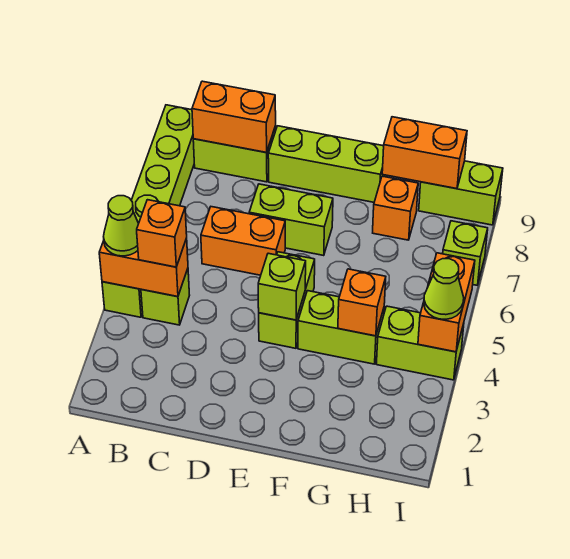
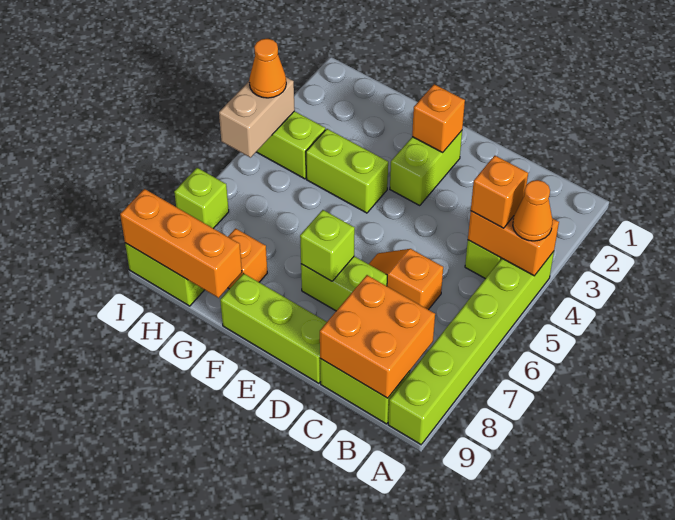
lime cone A4 level 3 -> orange cone A4 level 3
orange brick B9:C9 level 2 -> orange brick B8:C9 level 2
orange brick C6:D6 level 1 -> orange slope C6:D6 level 1 top C
lime brick E4:E5 level 1 -> lime brick E2:E3 level 1
lime brick E4 level 2 -> lime brick E7 level 2
orange brick G4 level 2 -> orange brick E2 level 2
orange brick G9:H9 level 2 -> orange brick G9:I9 level 2
orange brick I4:I5 level 2 -> tan brick I4:I5 level 2
lime cone I4 level 3 -> orange cone I4 level 3

